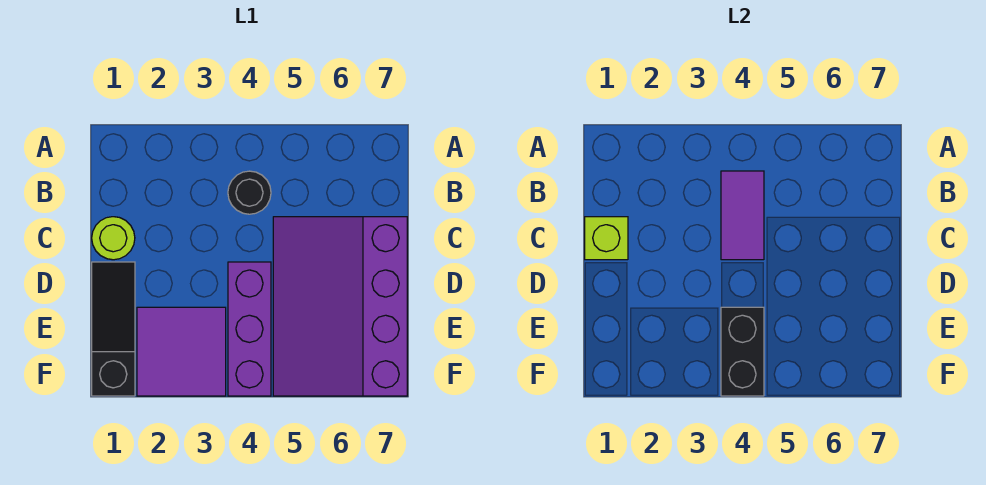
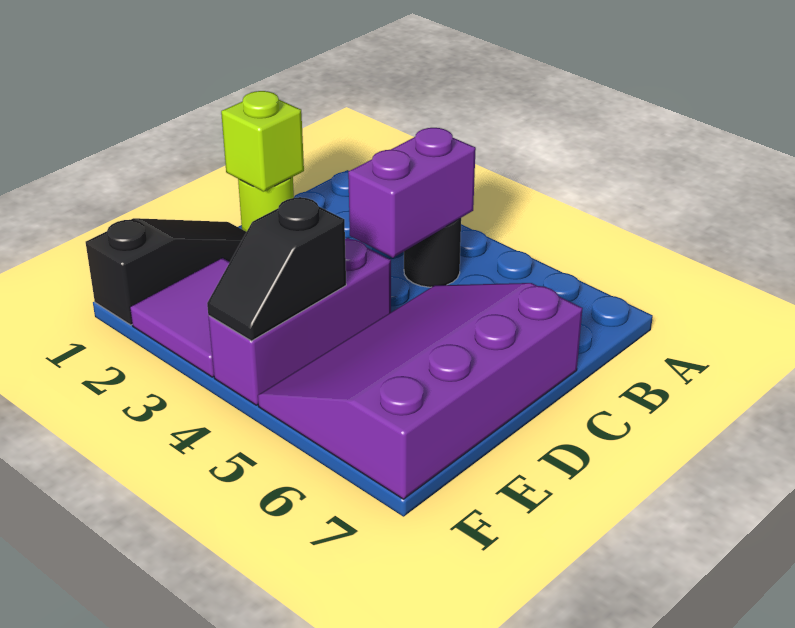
purple tile B4:C4 level 2 -> purple brick B4:C4 level 2
black brick E4:F4 level 2 -> black slope E4:F4 level 2 top E

